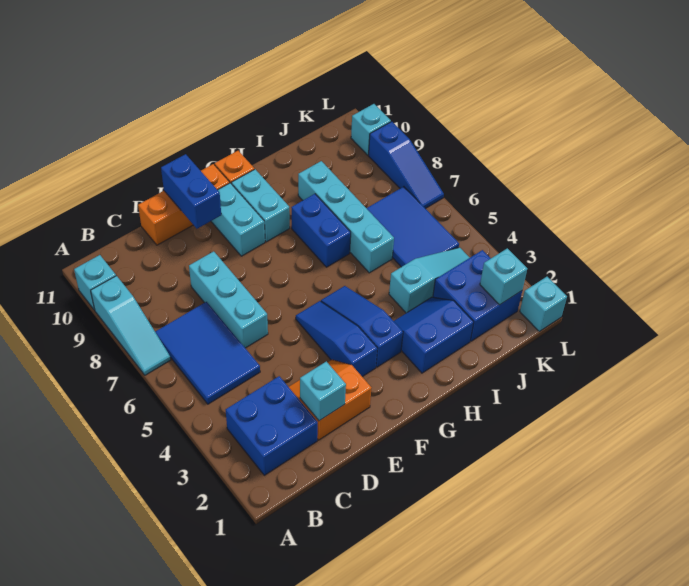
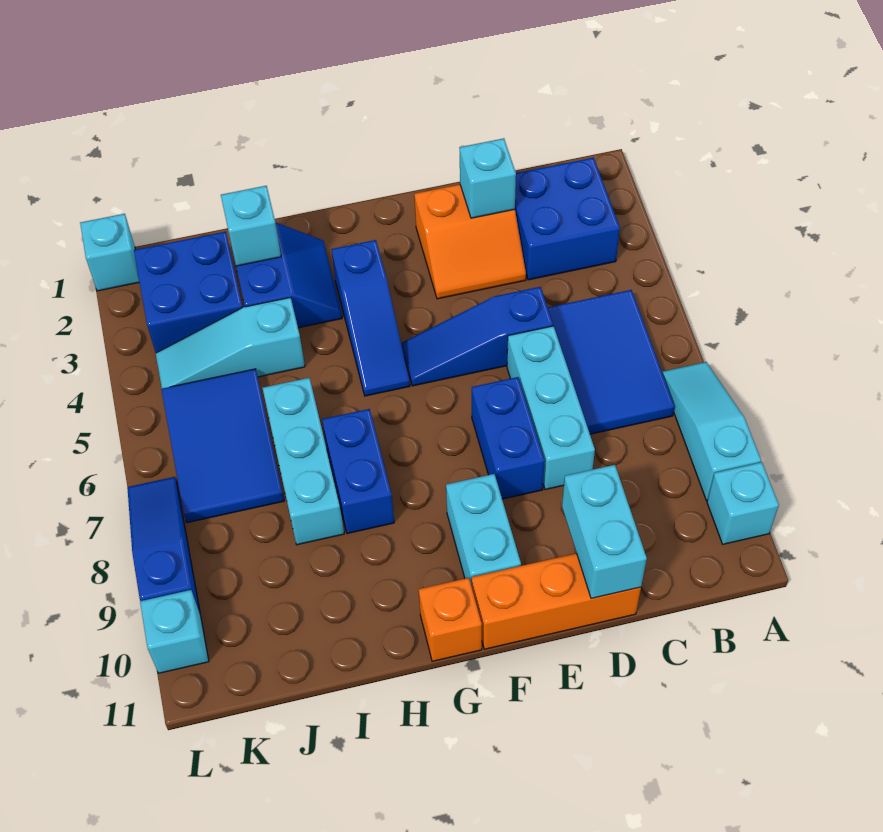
blue brick E10:E11 level 2 -> blue brick E7:E8 level 1
blue slope F3:F5 level 1 top 3 -> blue slope D5:F5 level 1 top D
cyan brick G9:G10 level 1 -> cyan brick D10:D11 level 2
blue slope H2:I3 level 1 top 2 -> blue slope H2:I3 level 1 top I
cyan brick I6:I9 level 1 -> cyan brick I6:I8 level 1
cyan brick K2 level 2 -> cyan brick I2 level 2

